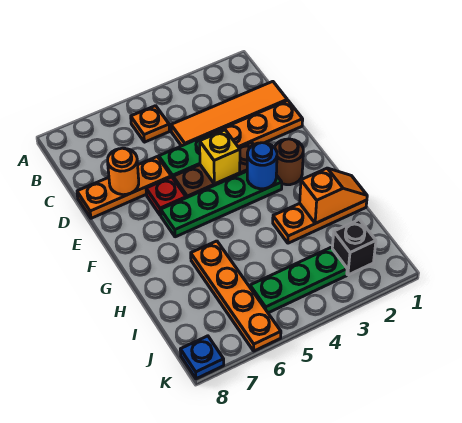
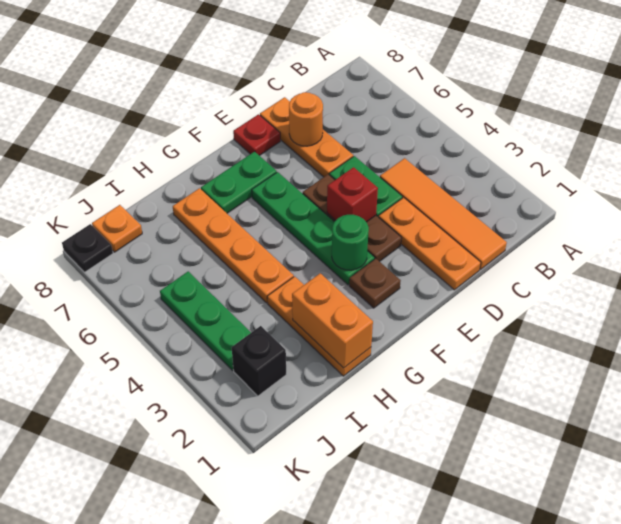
orange plate B5 level 1 -> orange plate J8 level 1
yellow brick E4 level 2 -> red brick E4 level 2
red plate E6 level 1 -> red plate E8 level 1
brown round brick F2 level 1 -> brown plate F2 level 1
blue round brick F3 level 2 -> green round brick F3 level 2
none -> green plate F7:G7 level 1
orange slope H1:H2 level 2 top 2 -> orange brick H1:H2 level 2
orange plate H6:K6 level 1 -> orange plate H4:H7 level 1
blue plate K8 level 1 -> black plate K8 level 1

